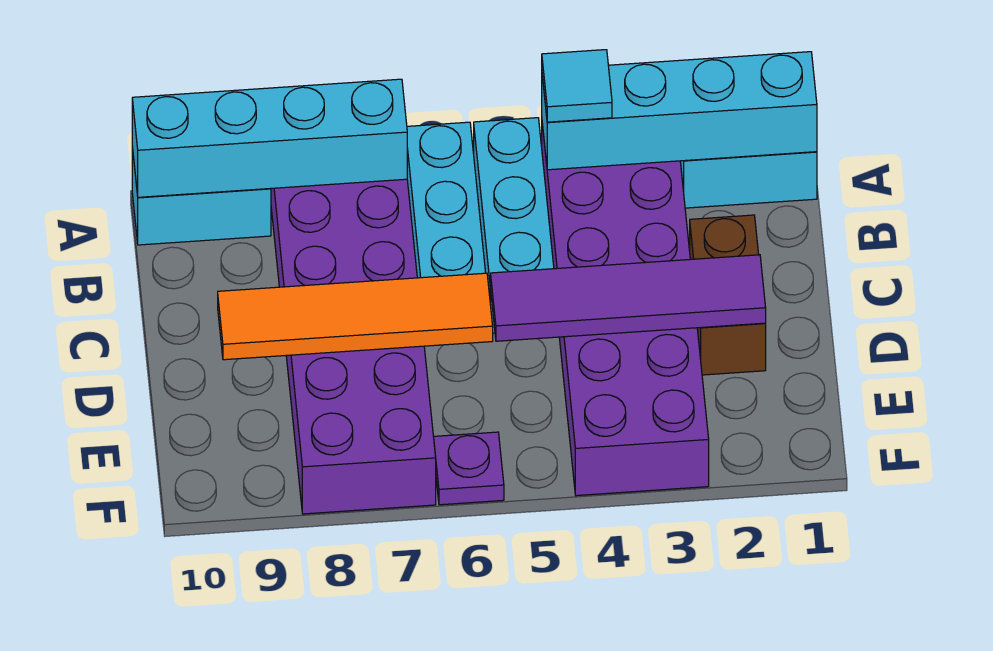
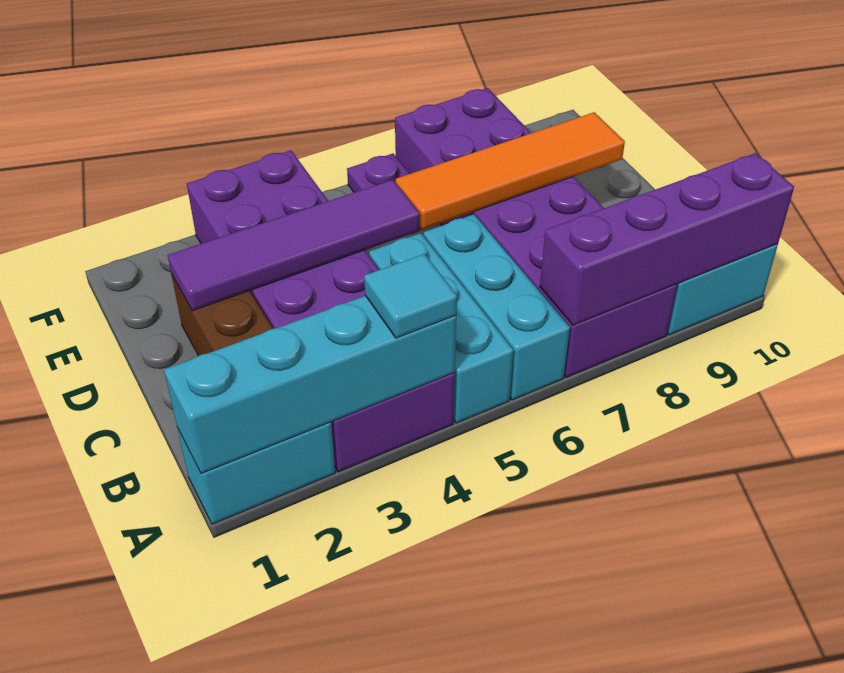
cyan brick A7:A10 level 2 -> purple brick A7:A10 level 2

